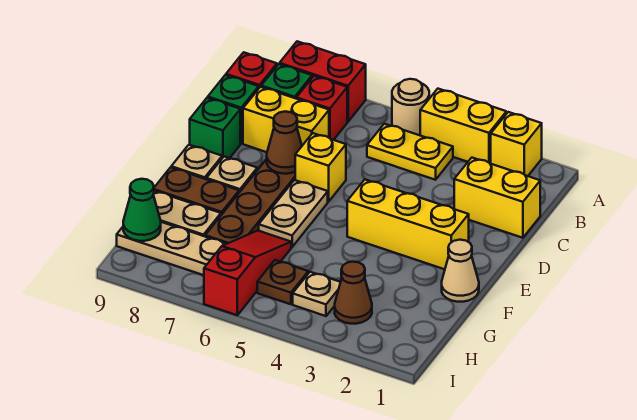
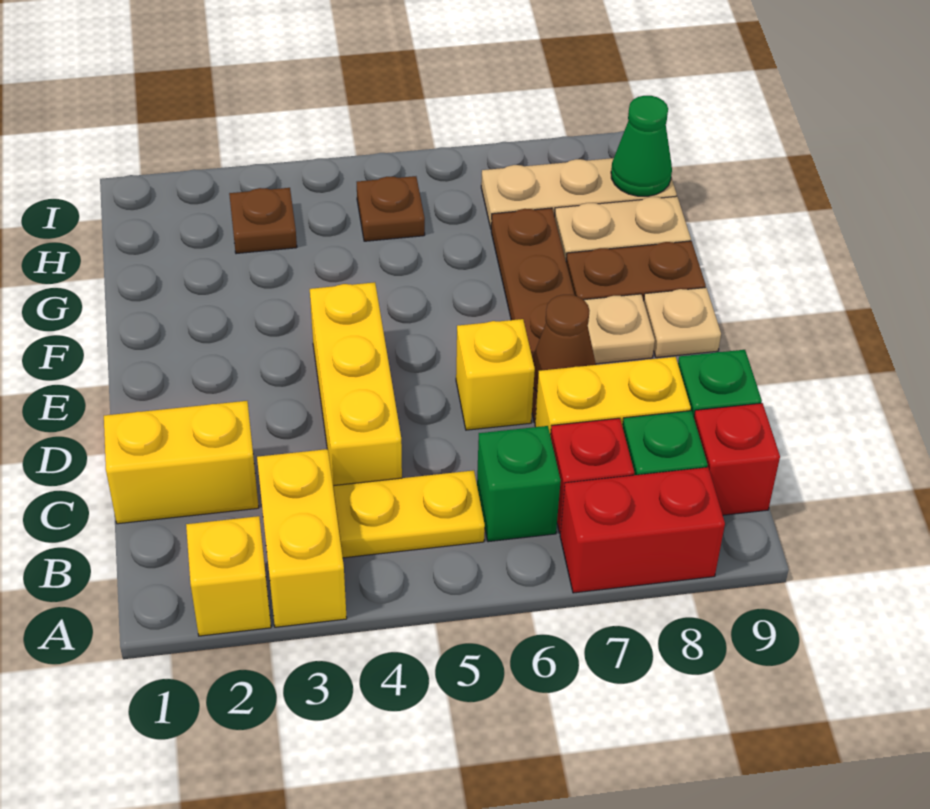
yellow brick A3:A4 level 1 -> yellow brick A3:B3 level 1
tan round brick A5 level 1 -> none
green brick D9 level 1 -> green brick B6 level 1
yellow brick E2:E4 level 1 -> yellow brick C4:E4 level 1
tan plate E6:F6 level 1 -> none
tan cone F1 level 1 -> none
red slope G6:I6 level 1 top I -> none
brown cone H3 level 1 -> brown plate H3 level 1
tan plate H4 level 1 -> none

